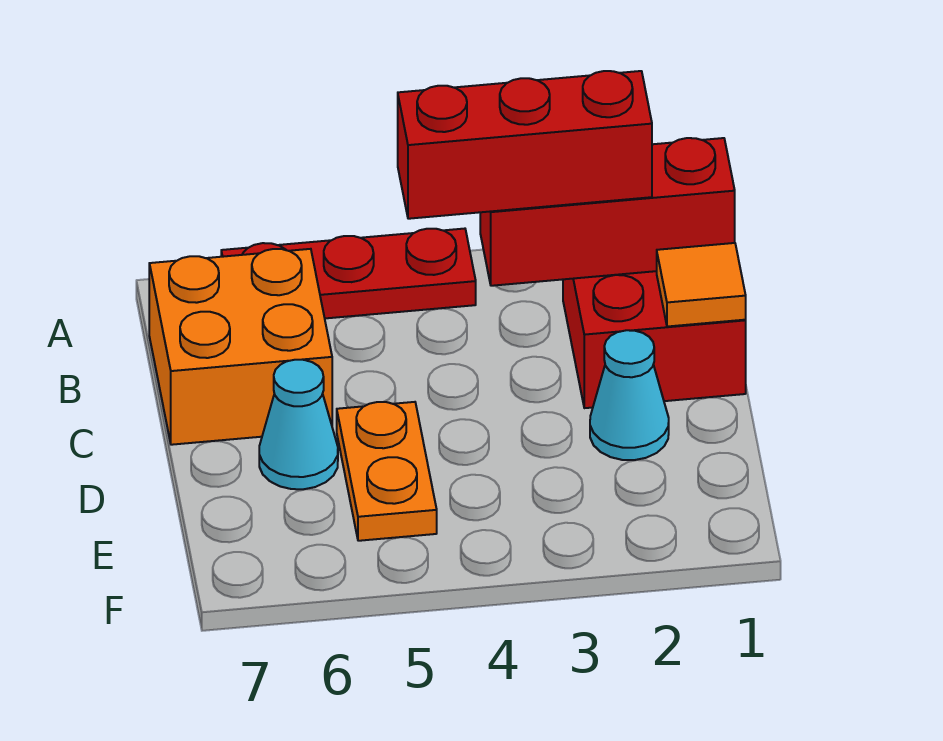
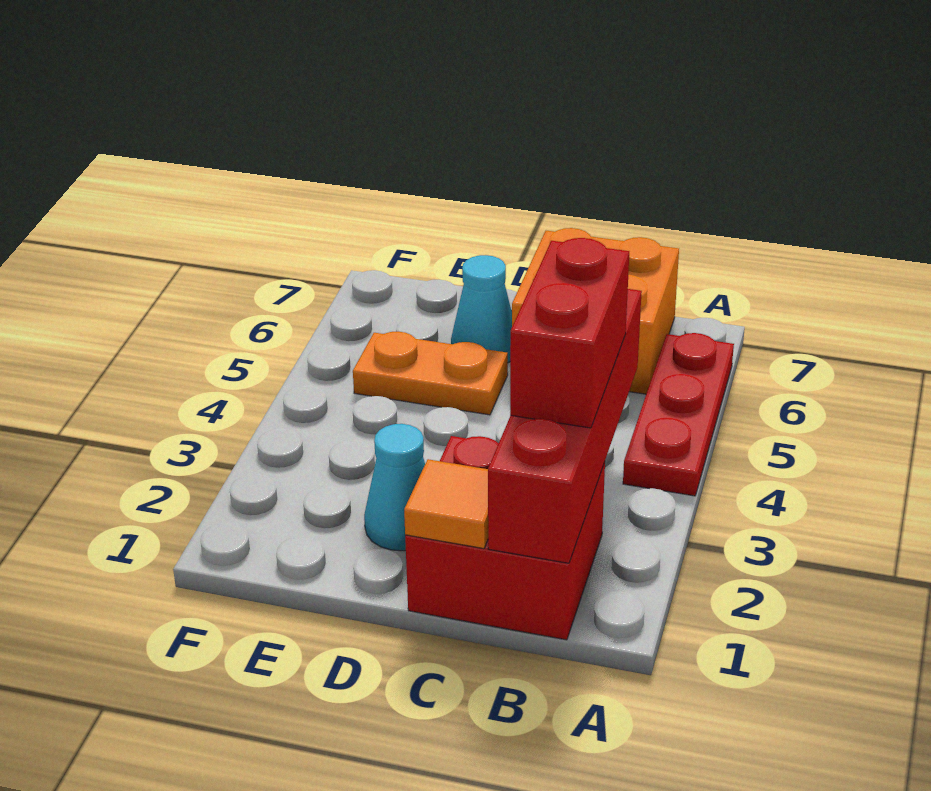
red brick B1:B3 level 2 -> red brick B1:B4 level 2
red brick B2:B4 level 3 -> red brick B2:B3 level 3

